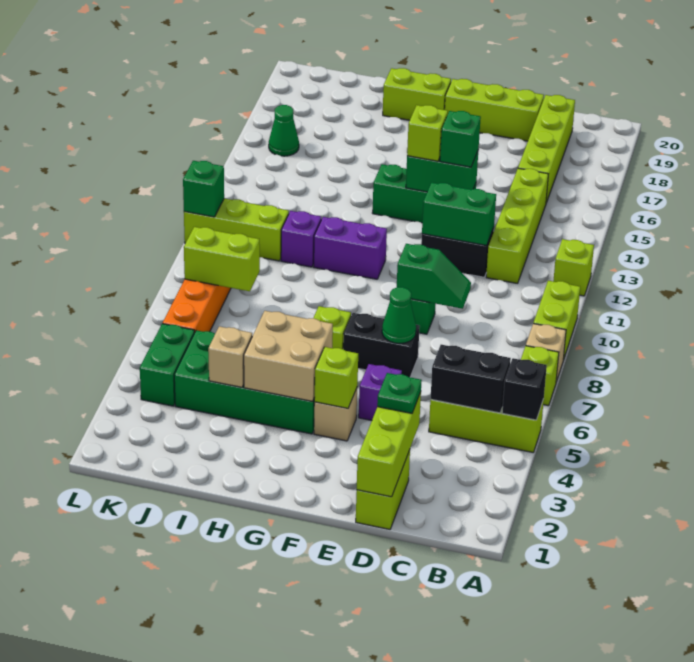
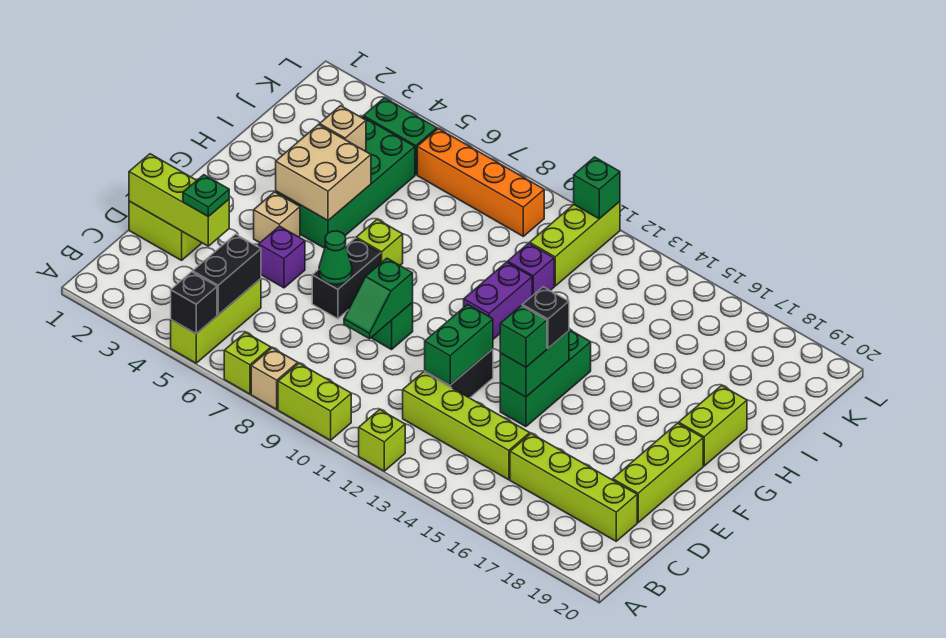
lime brick F4 level 2 -> none
lime brick F14 level 3 -> black brick F14 level 3
lime brick J8:K8 level 2 -> none
green cone K16 level 1 -> none

